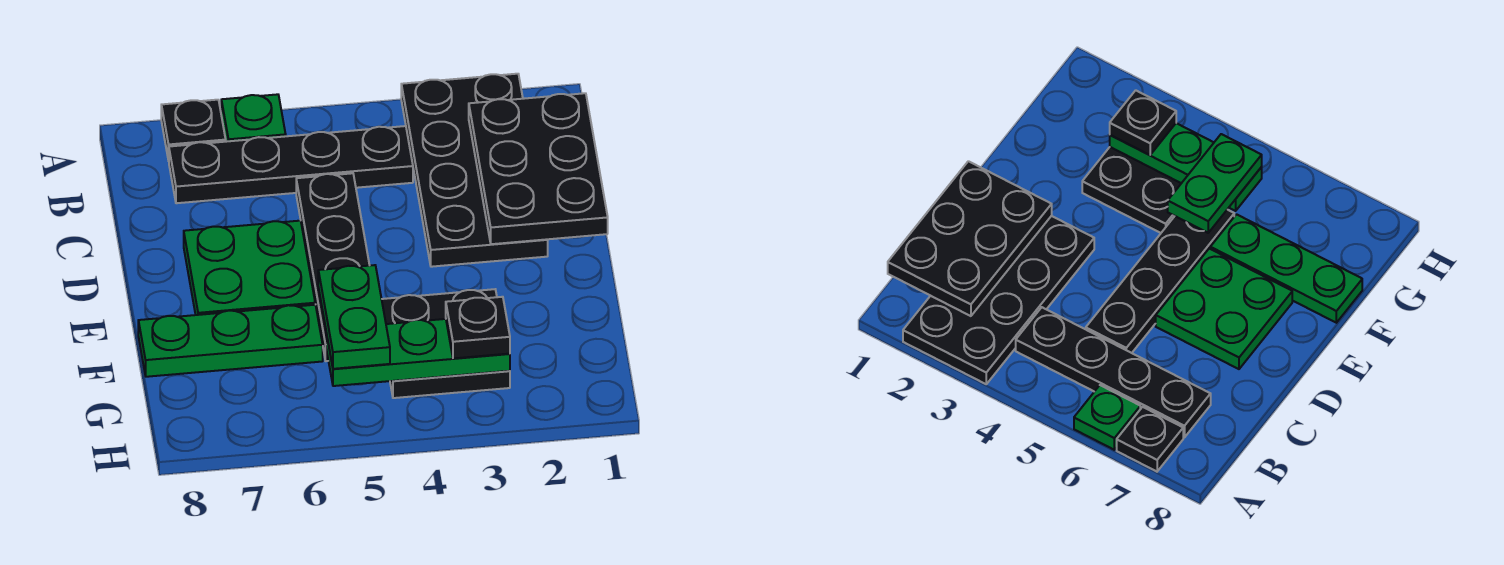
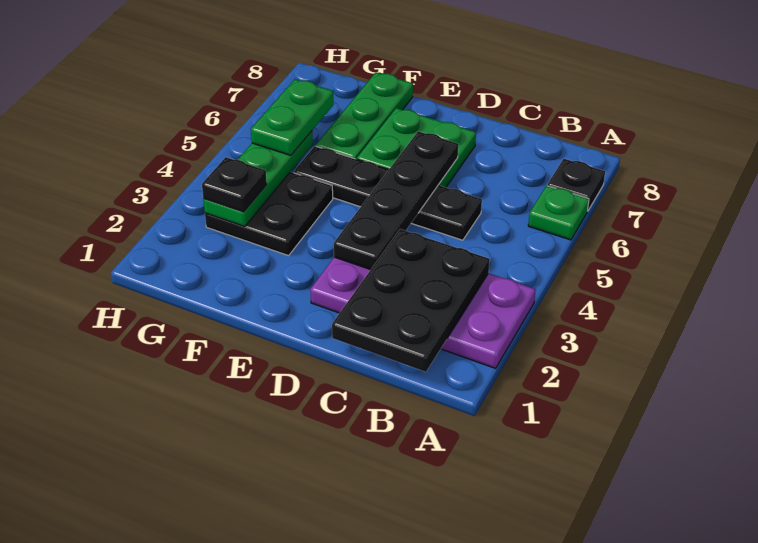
black plate A2:D3 level 1 -> purple plate A2:D3 level 1
black plate B1:D2 level 2 -> black plate B1:C3 level 2
black plate B4:B7 level 1 -> black plate D3:D6 level 2
green plate F5:G5 level 3 -> green plate G5:G6 level 3

